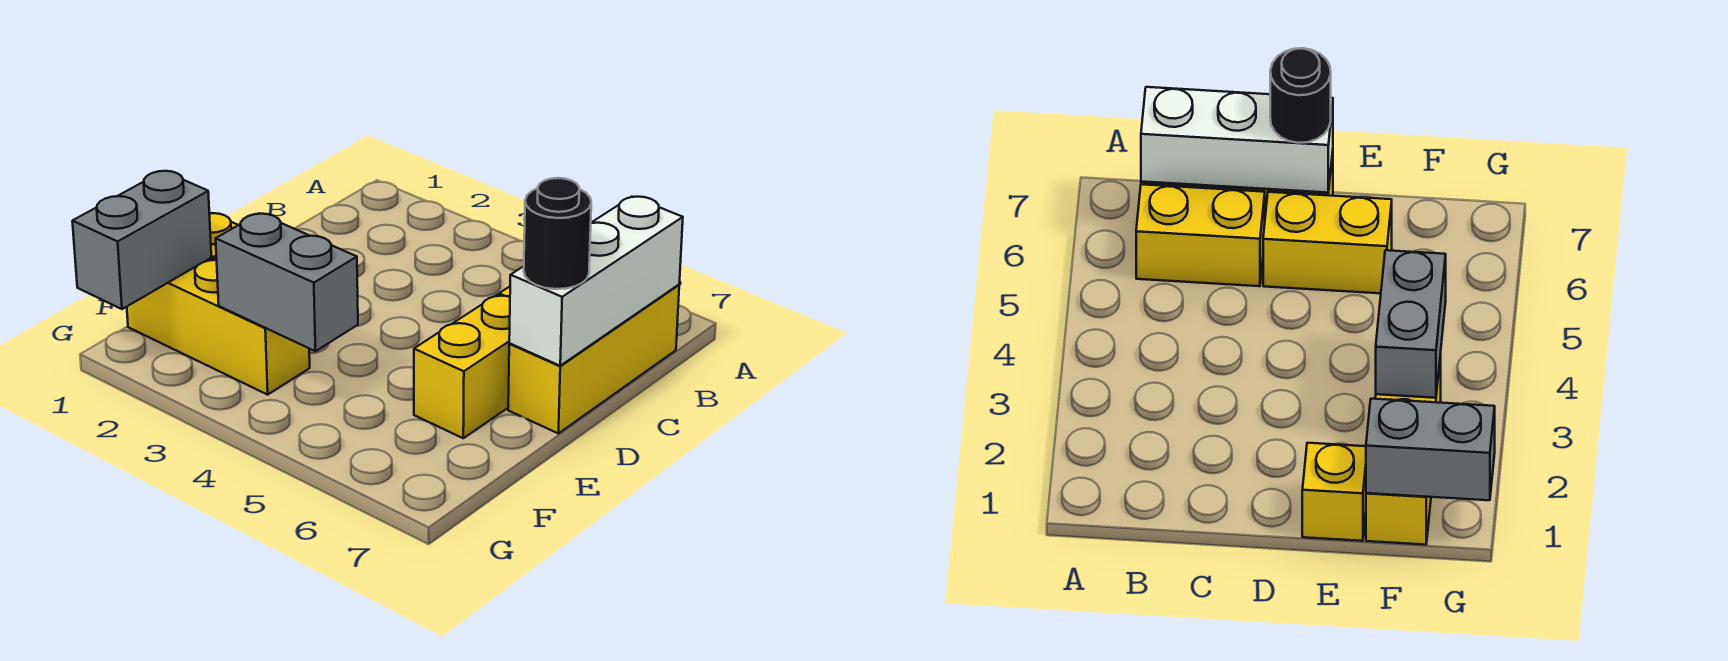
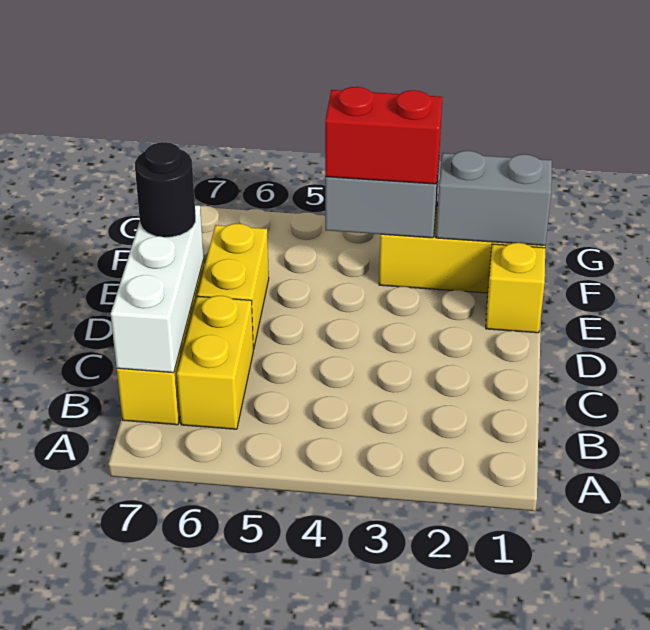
grey brick F1:G1 level 2 -> grey brick F1:F2 level 2
none -> red brick F3:F4 level 3

